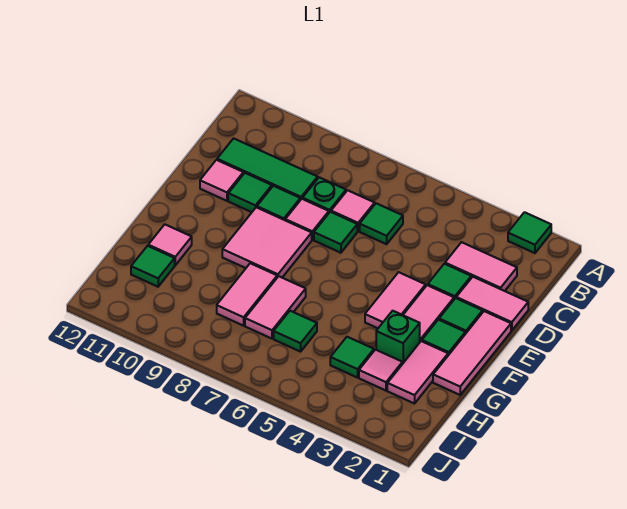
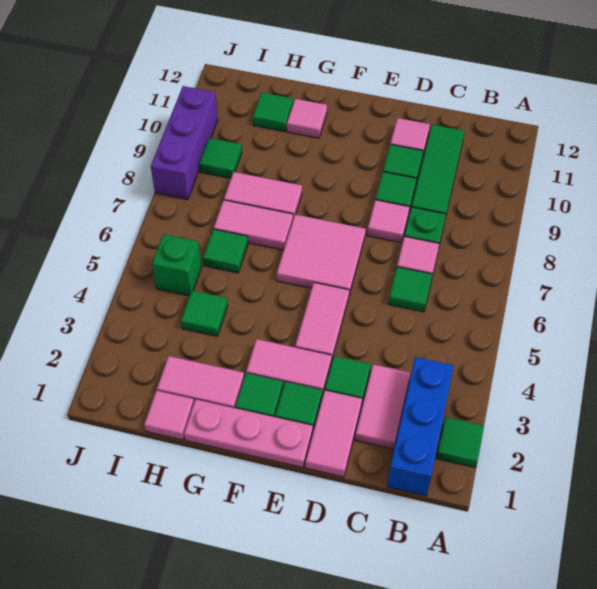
none -> blue brick B1:B3 level 1
green tile D7 level 1 -> green tile I9 level 1
pink tile E1:G1 level 1 -> pink plate E1:G1 level 1
pink tile E4:F4 level 1 -> pink tile E4:E5 level 1
pink tile E8:F9 level 1 -> pink tile E6:F7 level 1
green brick G3 level 1 -> green brick I5 level 1
pink tile H3 level 1 -> pink tile H1 level 1
none -> purple brick J8:J10 level 1

